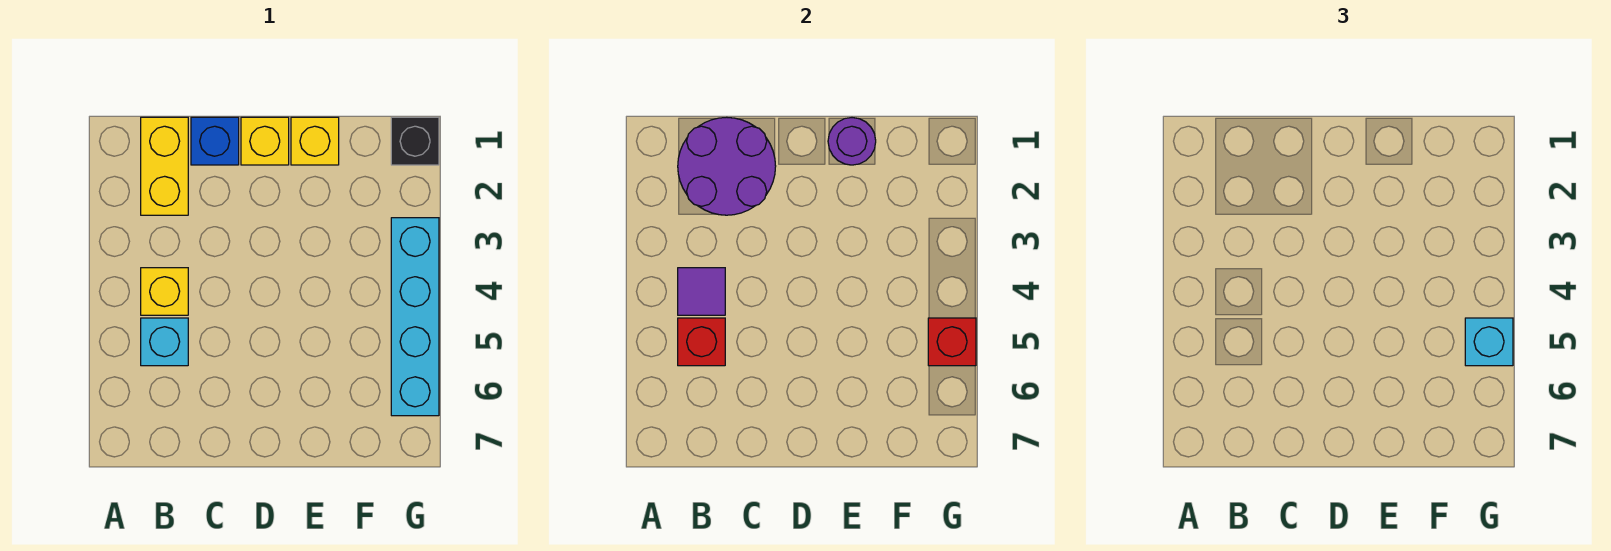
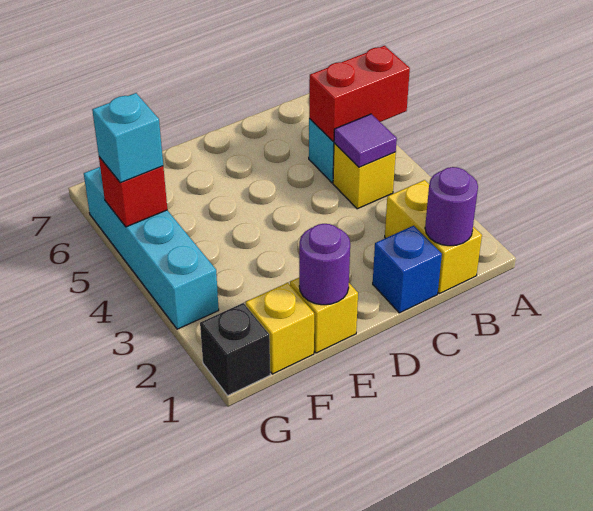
purple round brick B1:C2 level 2 -> purple round brick B1 level 2
red brick B5 level 2 -> red brick A5:B5 level 2
yellow brick D1 level 1 -> yellow brick F1 level 1

